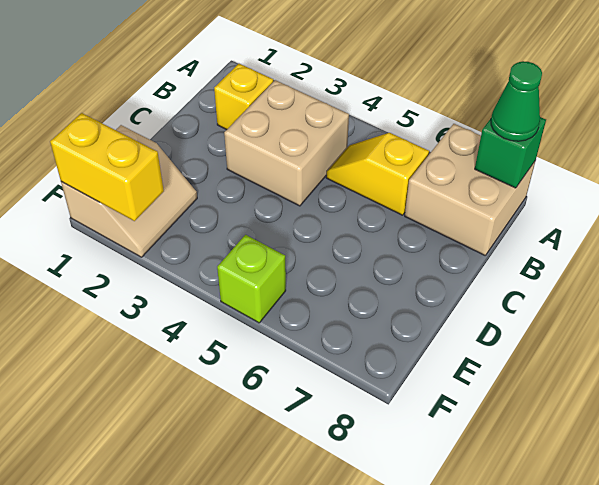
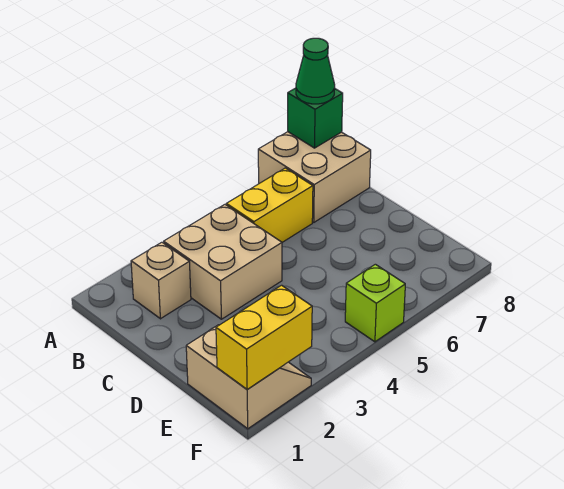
yellow brick B2 level 1 -> tan brick B2 level 1
yellow slope B5:B6 level 1 top 6 -> yellow brick B5:B6 level 1

